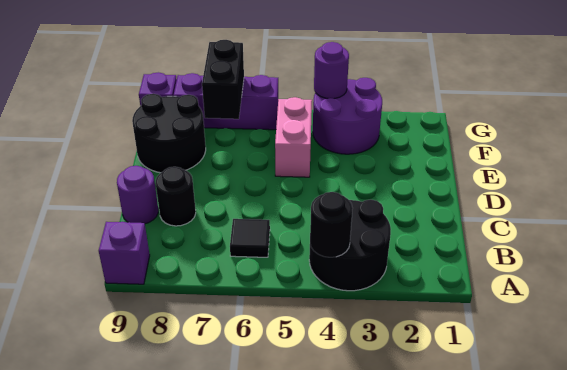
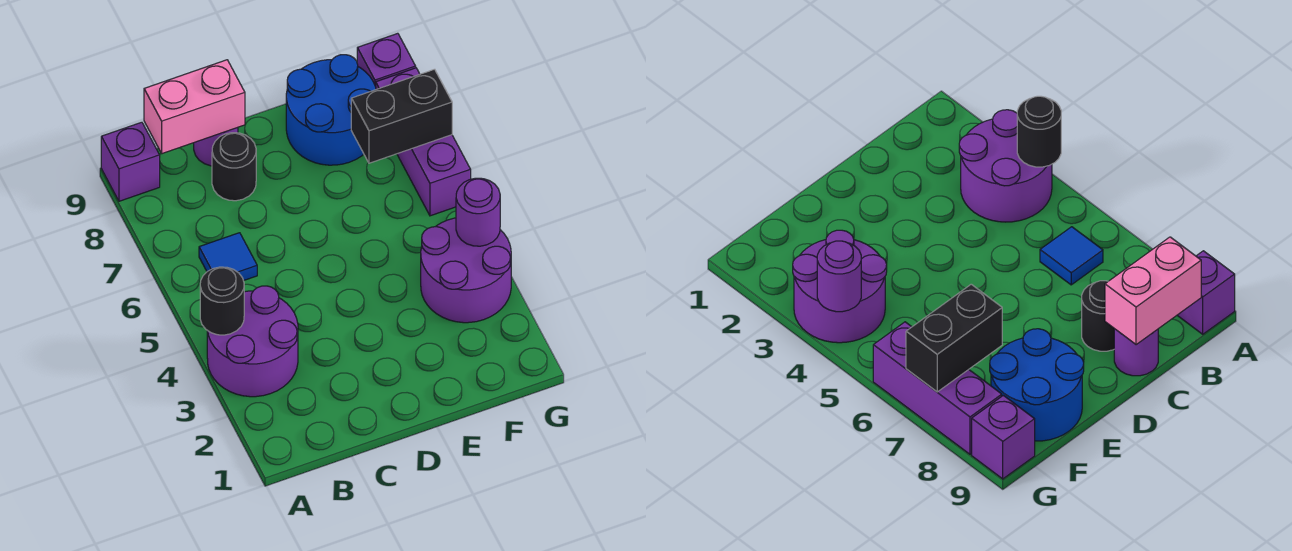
black round brick A3:B4 level 1 -> purple round brick A3:B4 level 1
black tile B6 level 1 -> blue tile B6 level 1
pink brick E5:F5 level 1 -> pink brick B9:C9 level 2
black round brick E8:F9 level 1 -> blue round brick E8:F9 level 1

